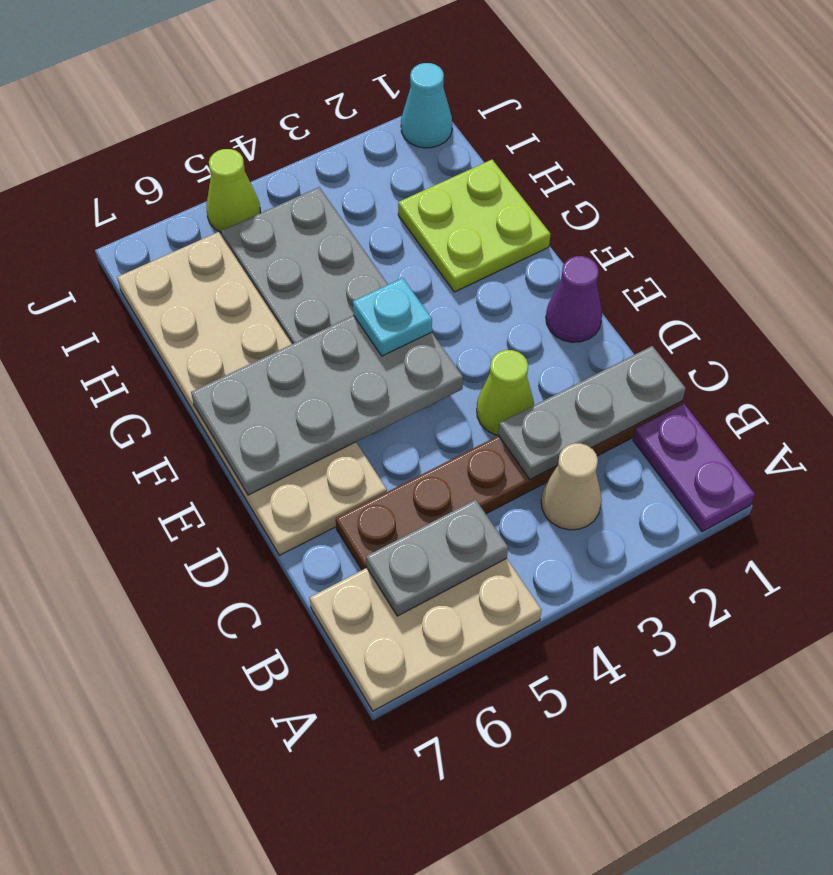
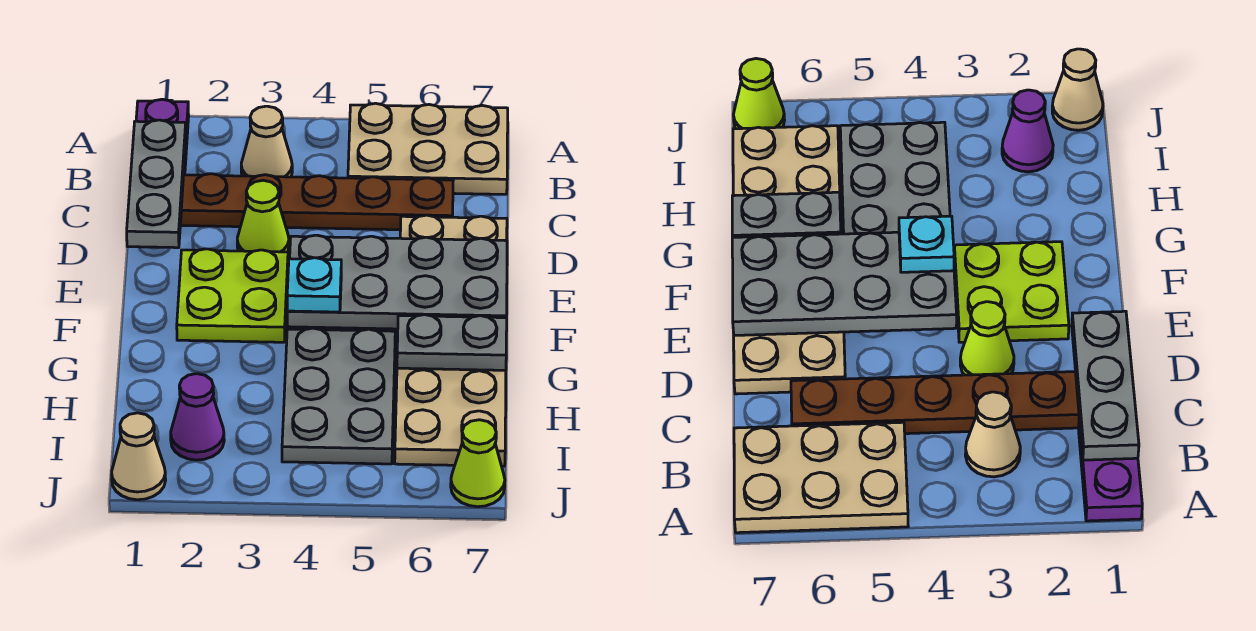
grey plate B5:B6 level 2 -> grey plate G6:G7 level 2
grey plate C1:C3 level 2 -> grey plate B1:D1 level 2
purple cone E1 level 1 -> purple cone I2 level 1
lime plate G1:H2 level 1 -> lime plate E2:F3 level 1
cyan cone J1 level 1 -> tan cone J1 level 1
lime cone J5 level 1 -> lime cone J7 level 1

